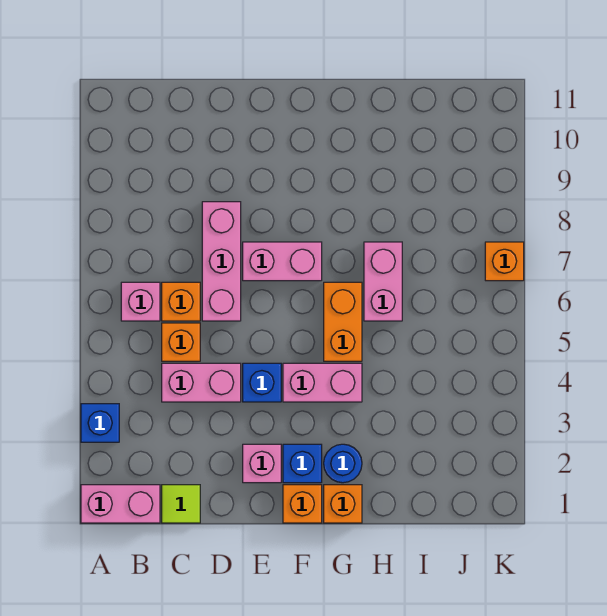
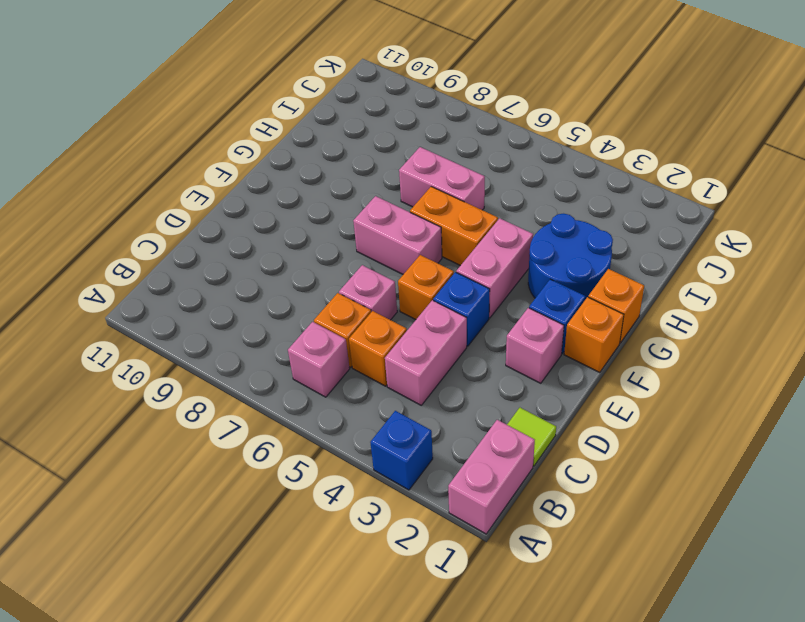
pink brick D6:D8 level 1 -> pink brick D6 level 1
pink brick E7:F7 level 1 -> pink brick F6:F7 level 1
blue round brick G2 level 1 -> blue round brick G2:H3 level 1
orange brick K7 level 1 -> orange brick E5 level 1

